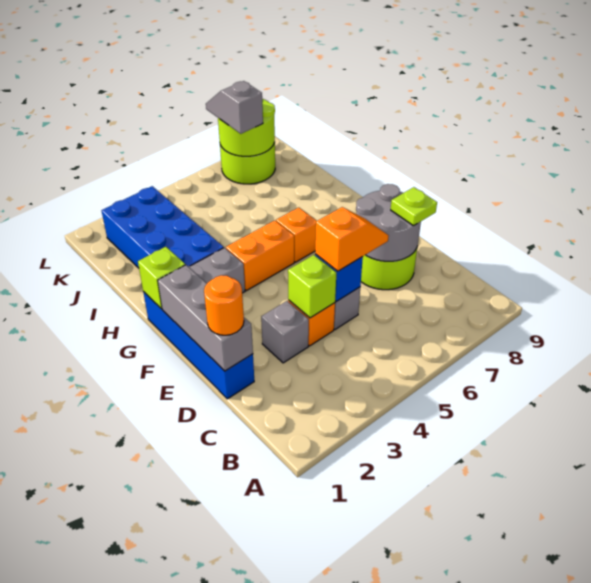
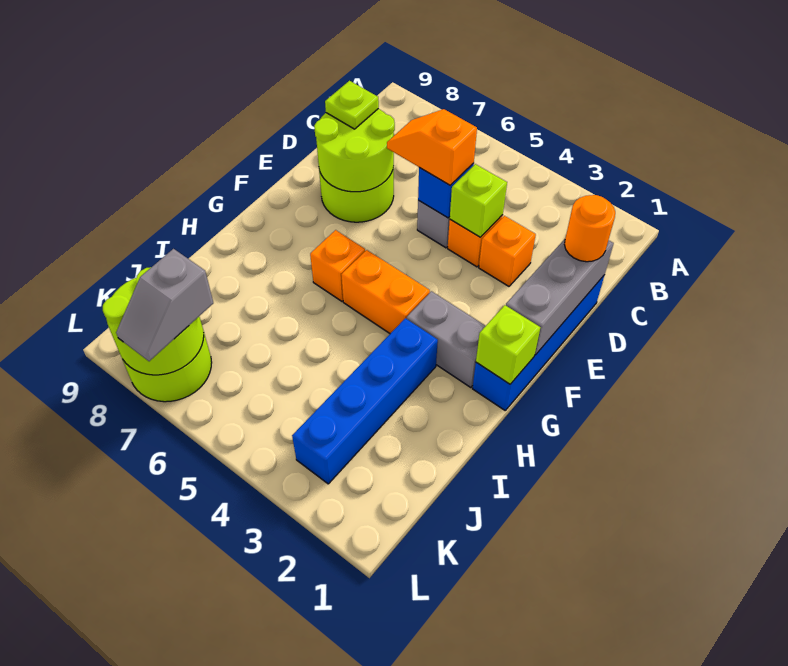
grey brick D3 level 1 -> orange brick D3 level 1
grey round brick D7:E8 level 2 -> lime round brick D7:E8 level 2
blue brick H2:K3 level 1 -> blue brick H3:K3 level 1

